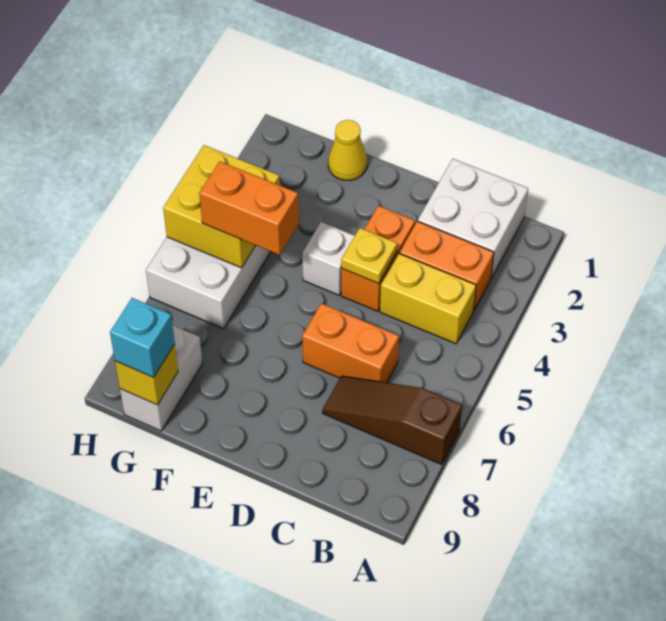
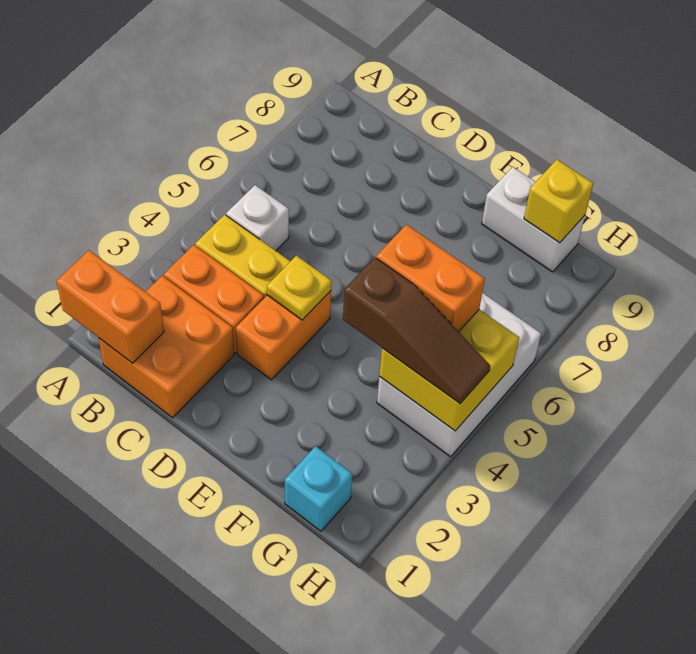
brown slope A7:C7 level 1 top A -> brown slope F4:H4 level 3 top F
white brick B1:C2 level 1 -> orange brick B1:C2 level 1
orange brick C6:D6 level 1 -> orange brick A1:B1 level 2
white brick E4 level 1 -> white brick B5 level 1
yellow cone F1 level 1 -> none
white brick G8:G9 level 1 -> white brick F9:G9 level 1
cyan brick G9 level 3 -> cyan brick G1 level 1

